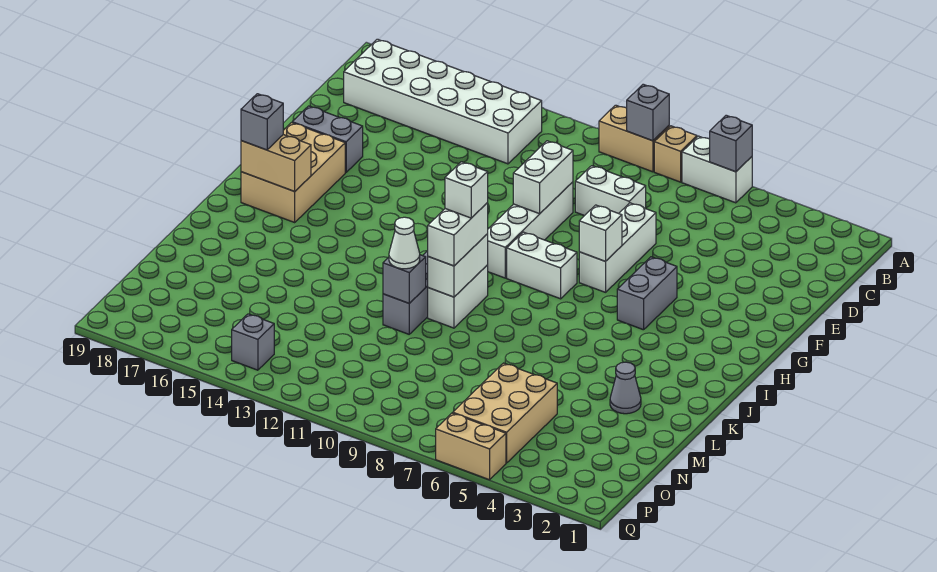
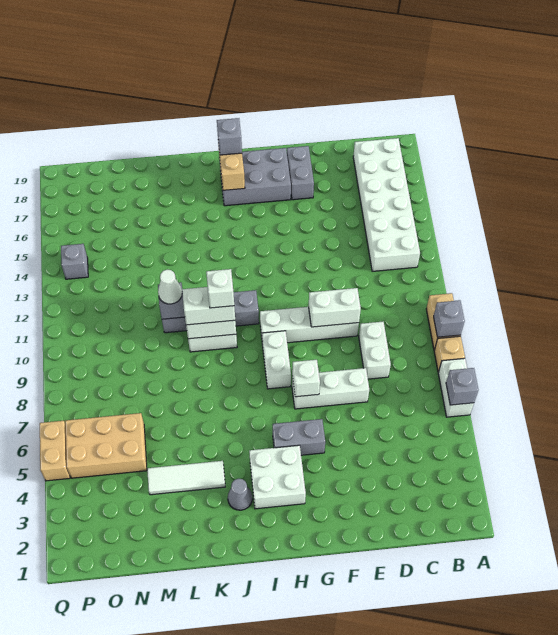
tan brick G17:I18 level 1 -> grey brick G17:I18 level 1
none -> white brick H3:I4 level 1
none -> white tile K4:M4 level 1
grey cone L3 level 1 -> grey cone J3 level 1

